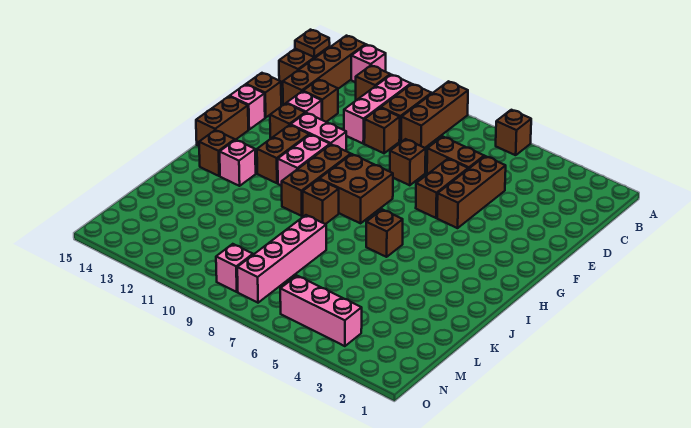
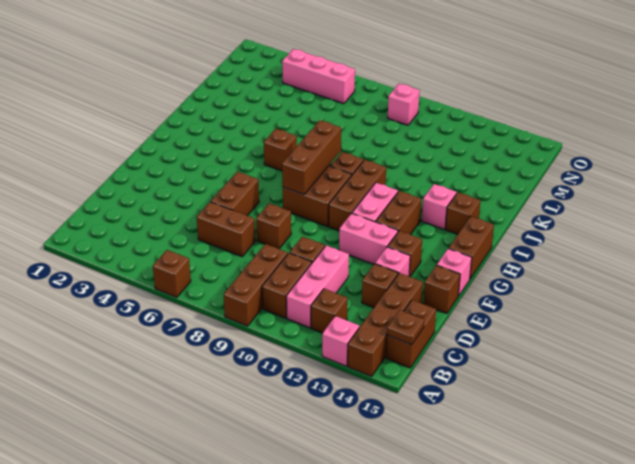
brown brick D5:F5 level 1 -> brown brick G8:I8 level 2
pink brick K8:N8 level 1 -> none

